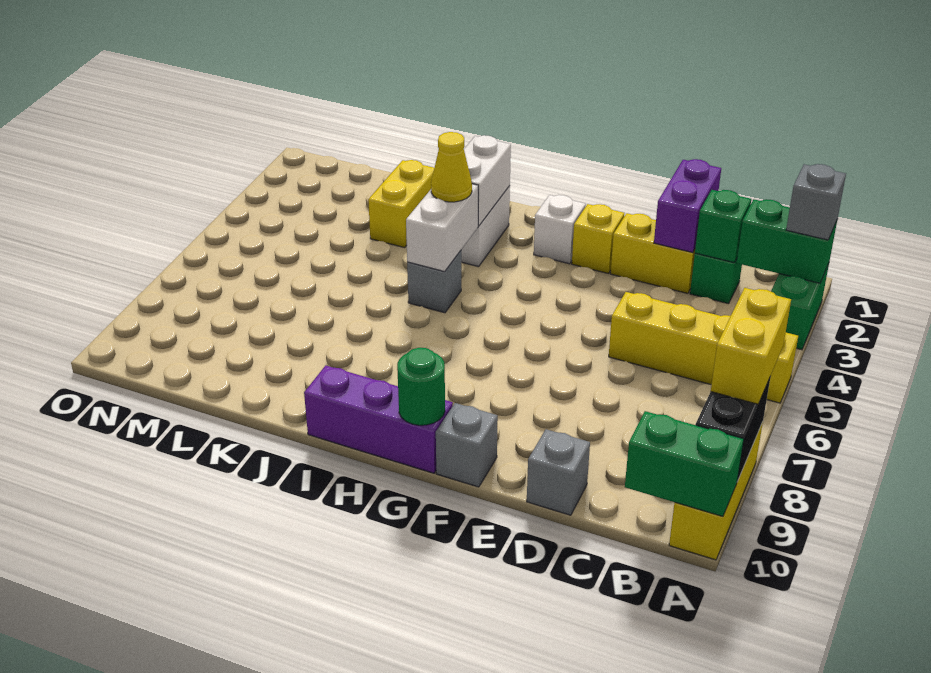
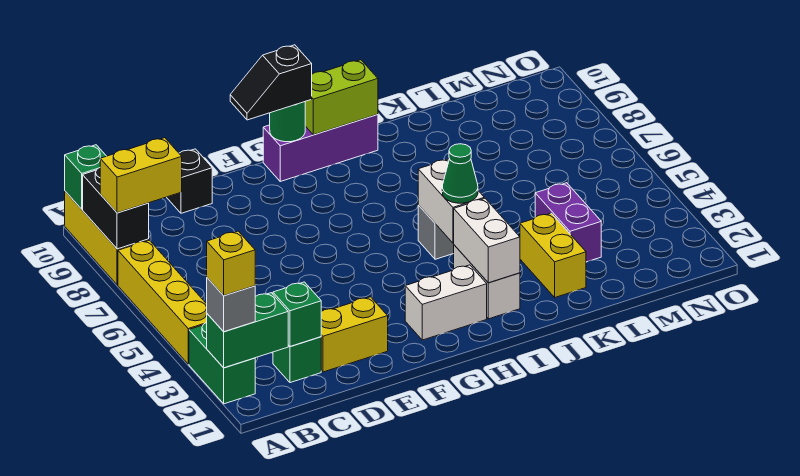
yellow brick A5:D5 level 1 -> yellow brick A4:A7 level 1
yellow brick A7:A8 level 3 -> yellow brick A8:B8 level 3
green brick A10:B10 level 2 -> green brick A10 level 2
purple brick D1:D2 level 2 -> purple brick L3:L4 level 1
grey brick D10 level 1 -> black brick D10 level 1
yellow brick F2 level 1 -> yellow brick A2 level 4
grey brick F10 level 1 -> none
none -> black slope F10:G10 level 3 top G
white brick G2 level 1 -> white brick G2:H2 level 1
none -> lime brick H10:I10 level 2
yellow cone I4 level 3 -> green cone I4 level 3

